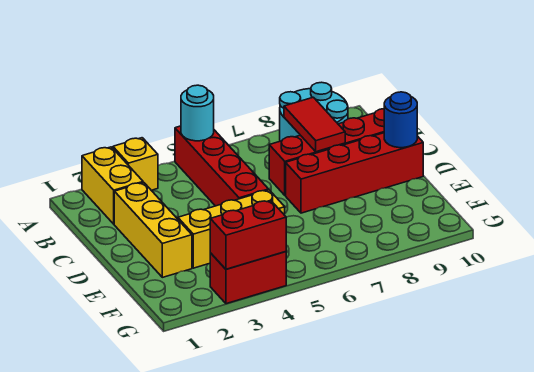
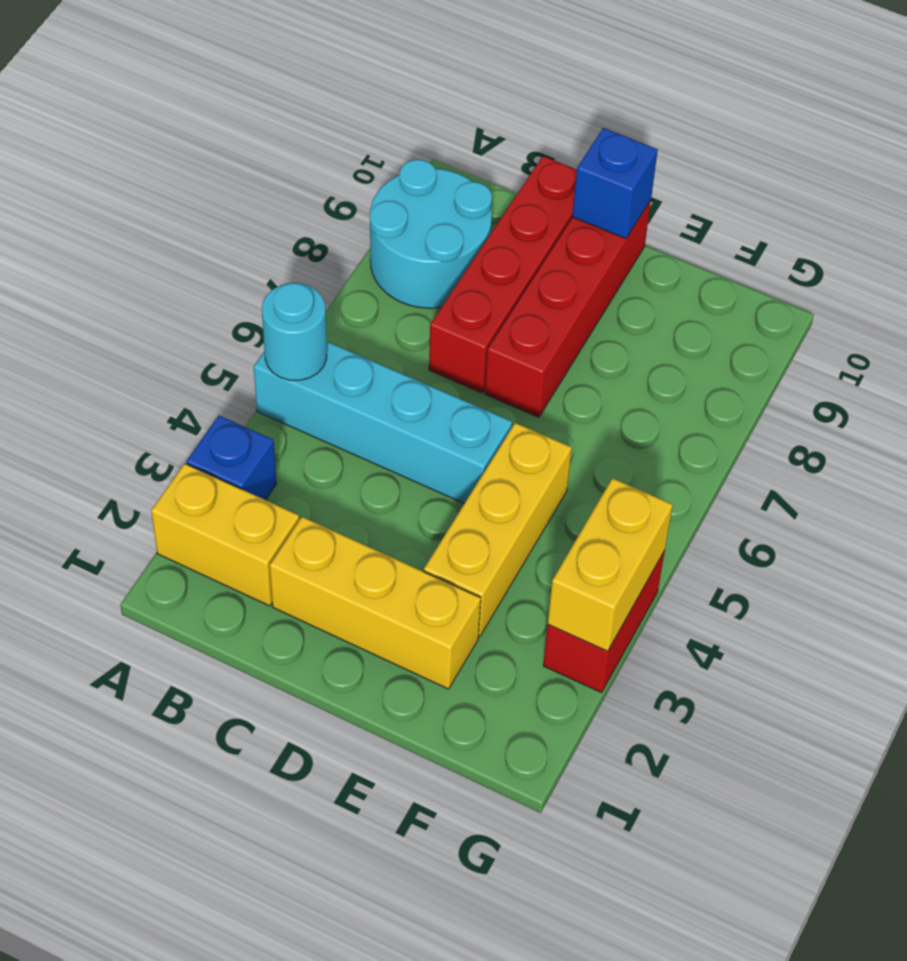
yellow brick A3 level 1 -> blue brick A3 level 1
red brick A5:D5 level 1 -> cyan brick A5:D5 level 1
red tile B8:C8 level 2 -> none
blue round brick D10 level 2 -> blue brick D10 level 2
red brick G3:G4 level 2 -> yellow brick G3:G4 level 2

